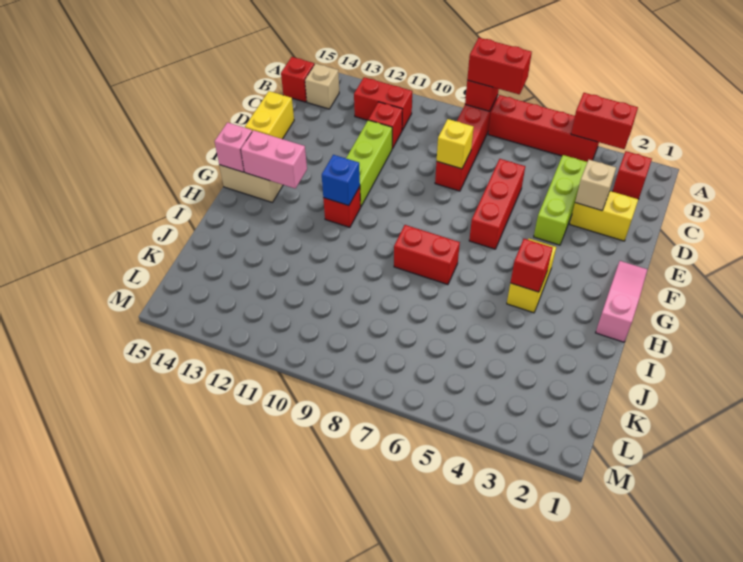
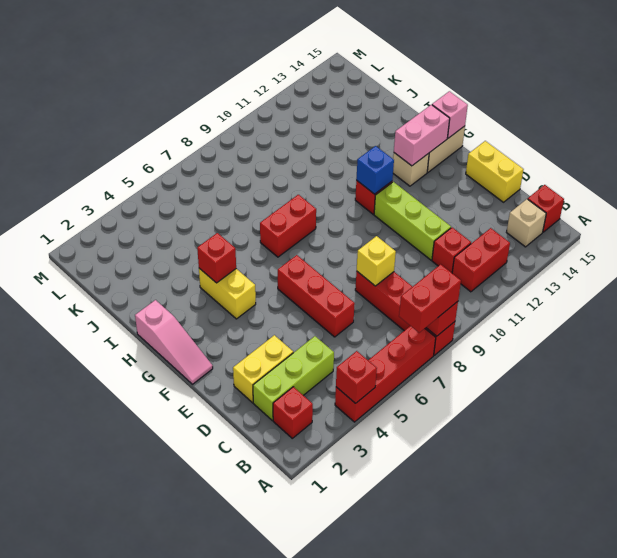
red brick A3:A4 level 2 -> red brick A4 level 2
lime brick C4:E4 level 1 -> lime brick C2:C4 level 1
tan brick D3 level 2 -> tan brick G13 level 1

